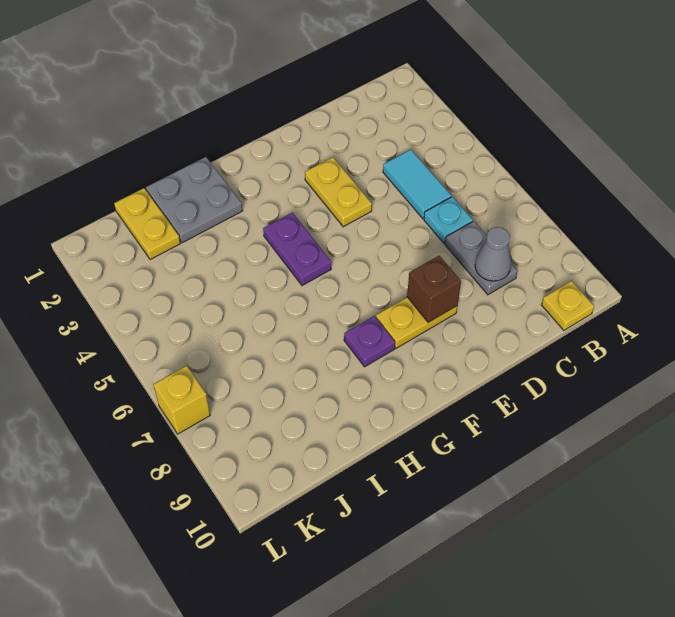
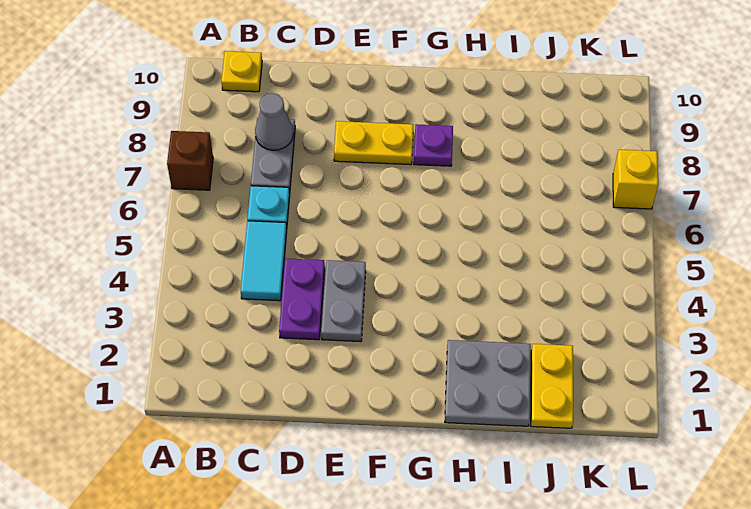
yellow plate E3:E4 level 1 -> grey plate E3:E4 level 1
brown brick E8 level 2 -> brown brick A7 level 1
purple plate G4:G5 level 1 -> purple plate D3:D4 level 1

